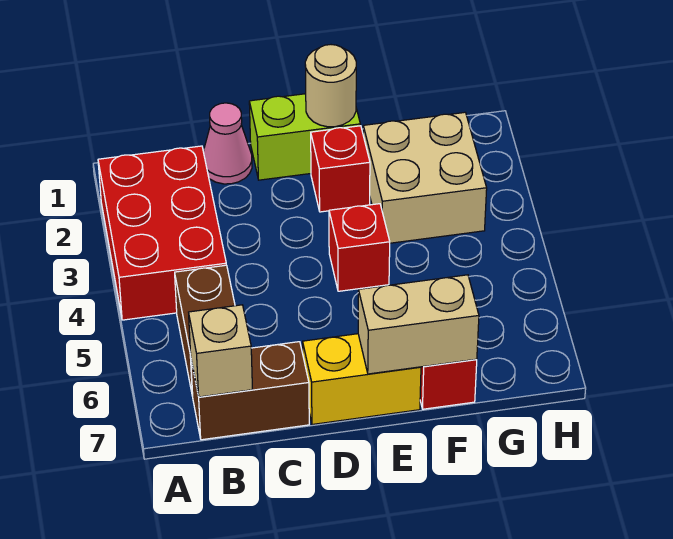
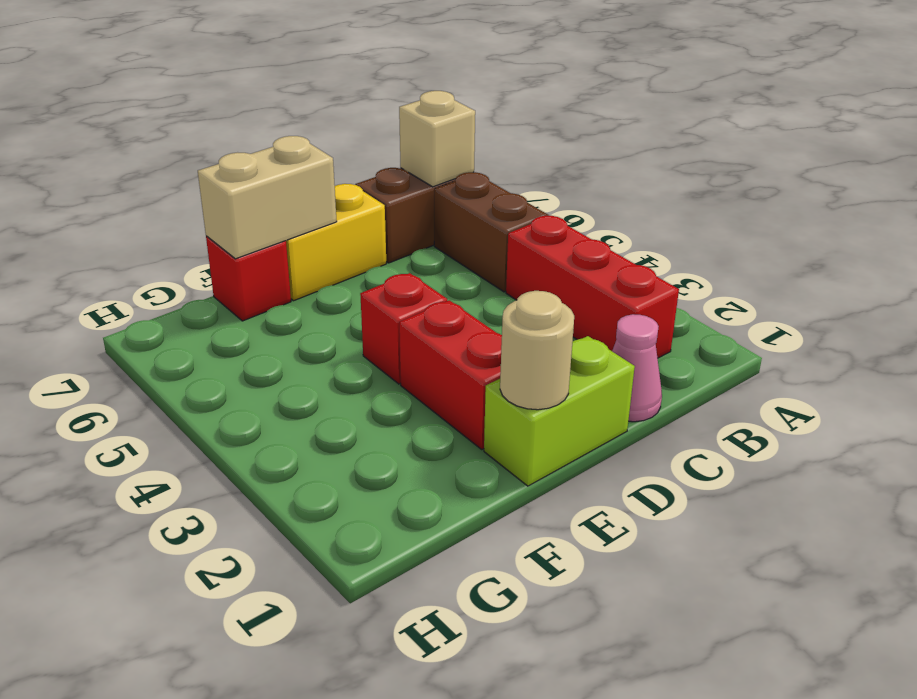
red brick A2:B4 level 1 -> red brick B2:B4 level 1
red brick E2 level 1 -> red brick E2:E3 level 1
tan brick F2:G3 level 1 -> none

